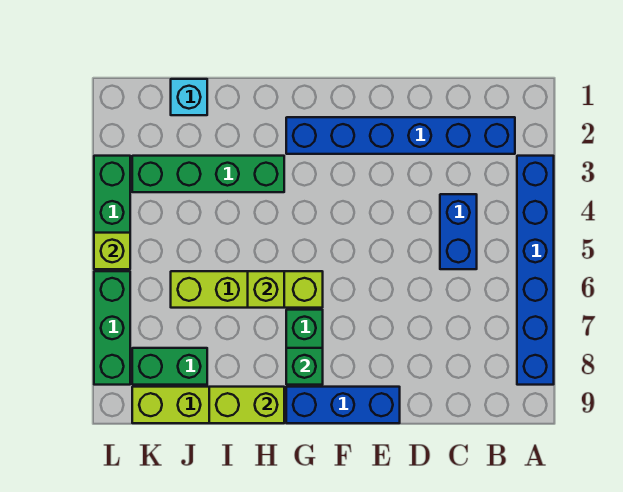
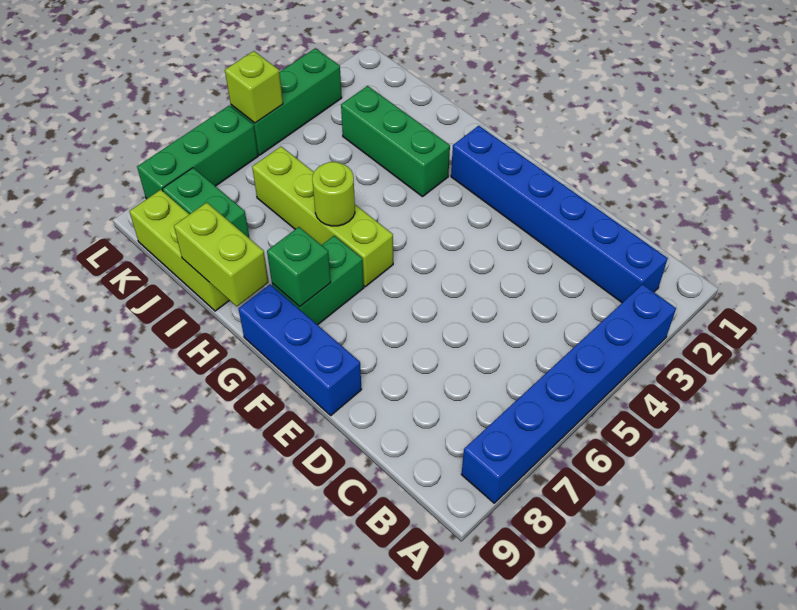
blue brick C4:C5 level 1 -> none
green brick H3:K3 level 1 -> green brick H3:J3 level 1
lime brick H6 level 2 -> lime round brick H6 level 2
cyan brick J1 level 1 -> none

